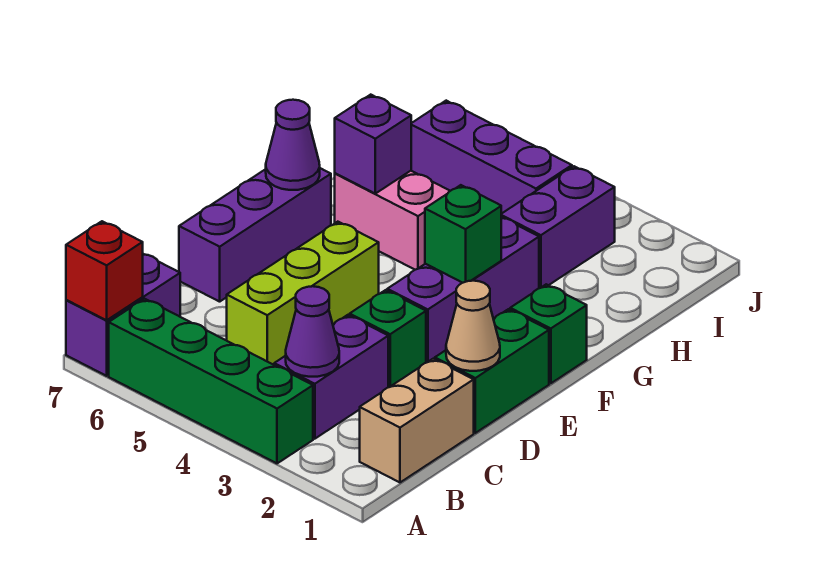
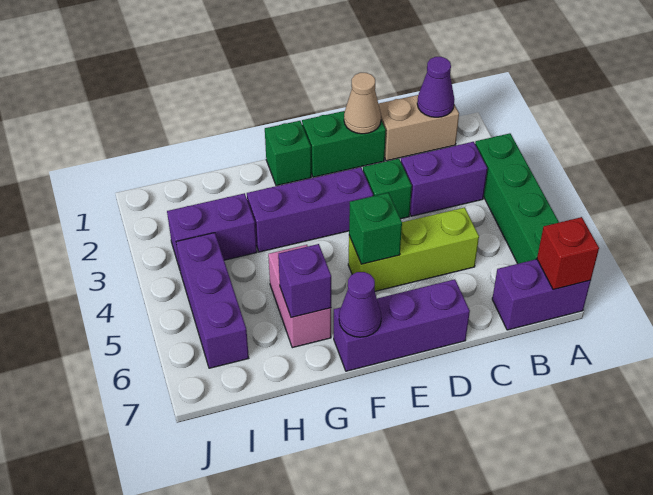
purple cone B3 level 2 -> purple cone B1 level 2
green brick F3 level 2 -> green brick E5 level 2

